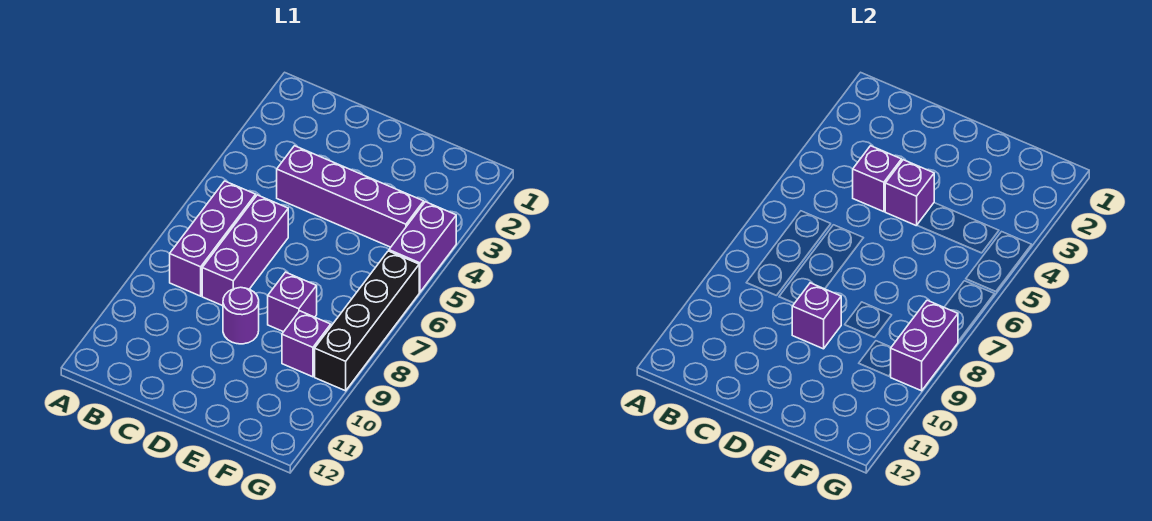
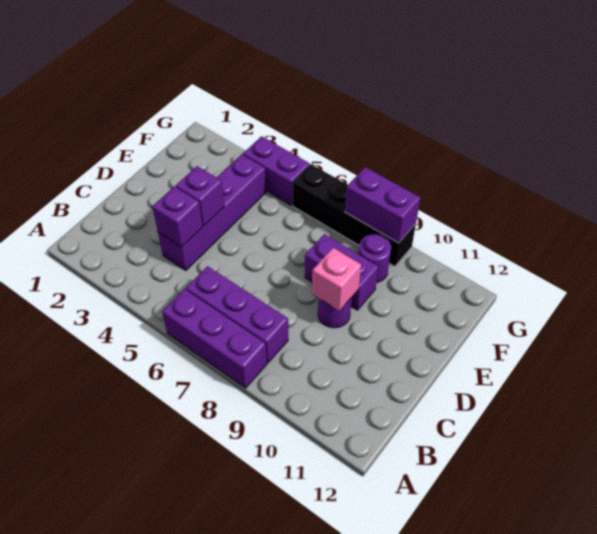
purple brick C6:C8 level 1 -> purple brick A6:A8 level 1
purple brick D9 level 2 -> pink brick D9 level 2
purple brick E8 level 1 -> purple brick E8:E9 level 1
purple brick F9 level 1 -> purple round brick F9 level 1

